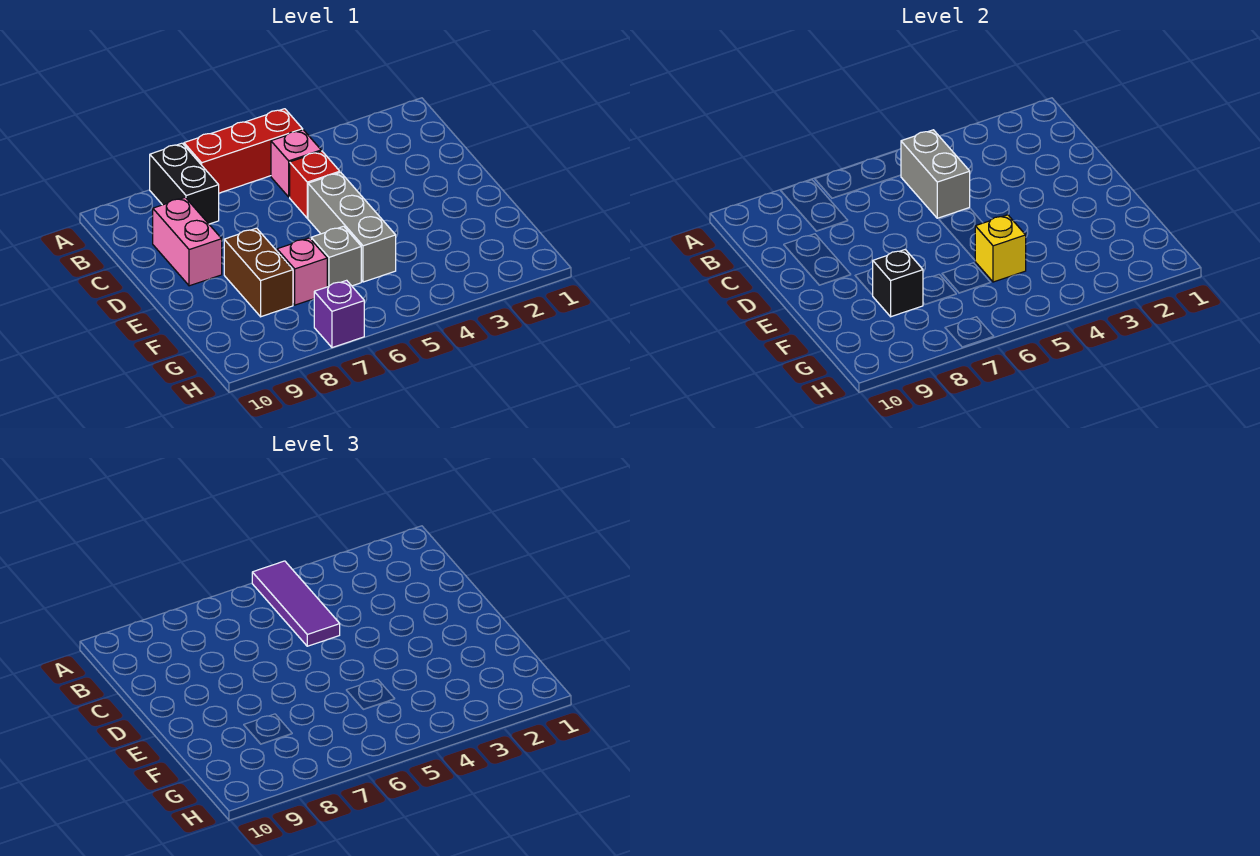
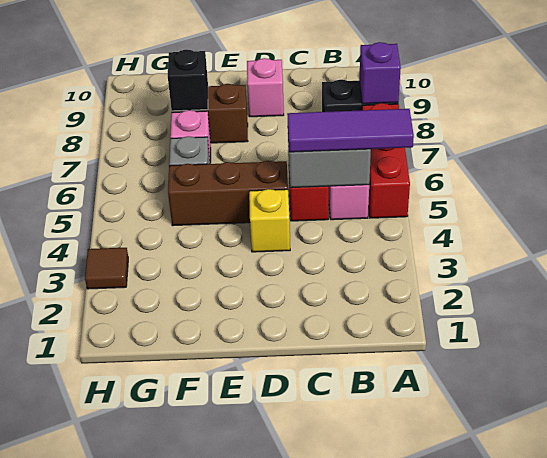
pink brick C9:D9 level 1 -> pink brick D9 level 1
grey brick D5:F5 level 1 -> brown brick D5:F5 level 1
yellow brick F5 level 2 -> yellow brick D4 level 1
none -> brown tile H3 level 1
purple brick H7 level 1 -> purple brick A8 level 2

